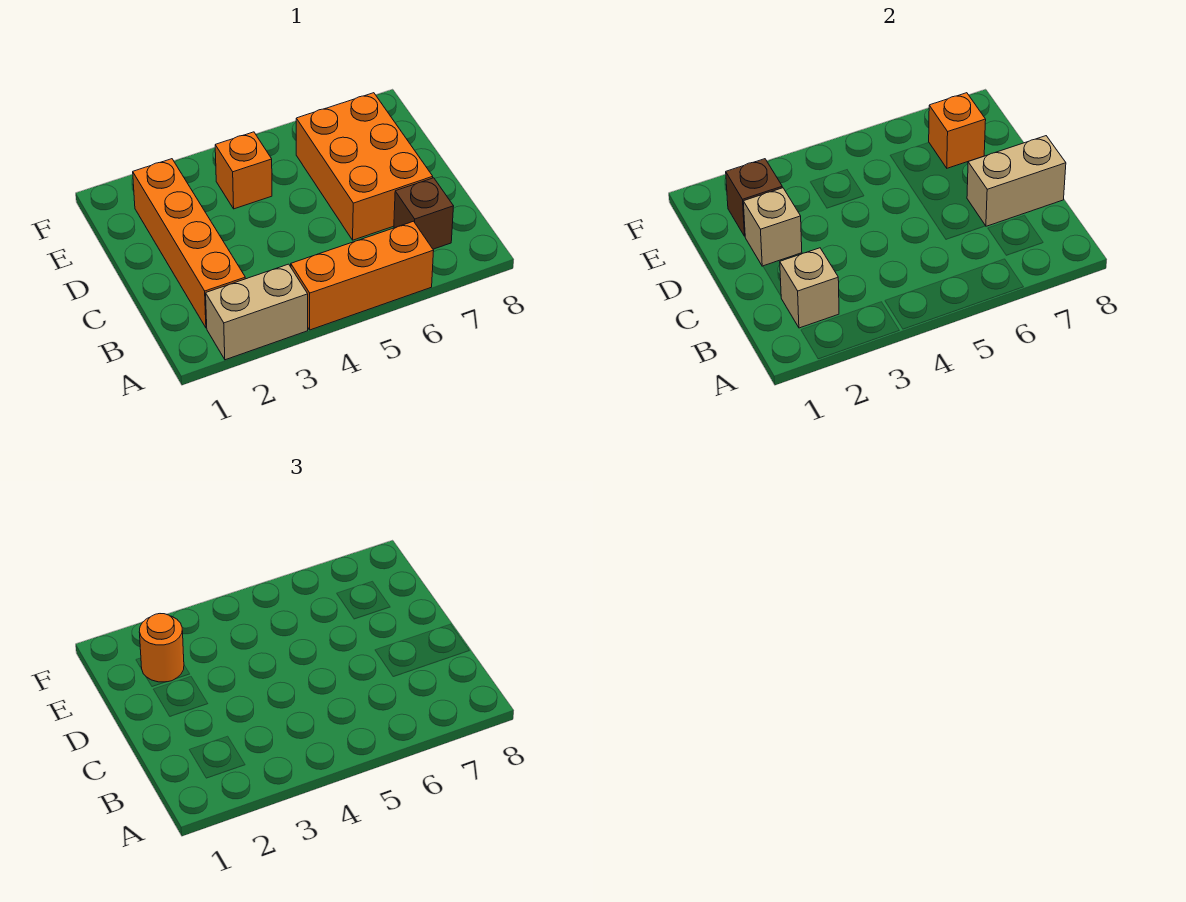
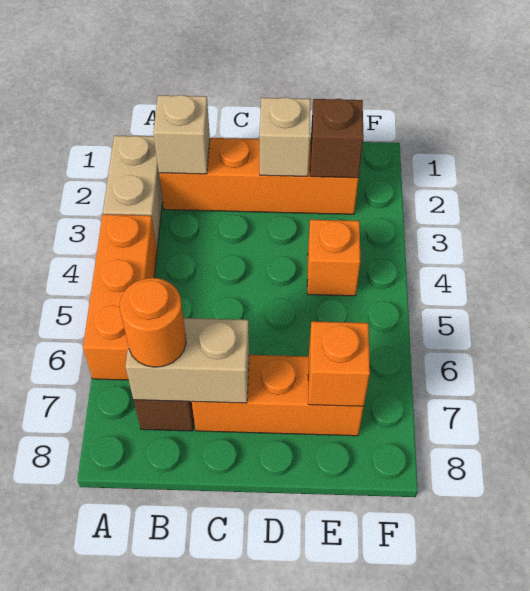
orange brick C6:E7 level 1 -> orange brick C7:E7 level 1
tan brick C7:C8 level 2 -> tan brick B7:C7 level 2
orange round brick E2 level 3 -> orange round brick B7 level 3

